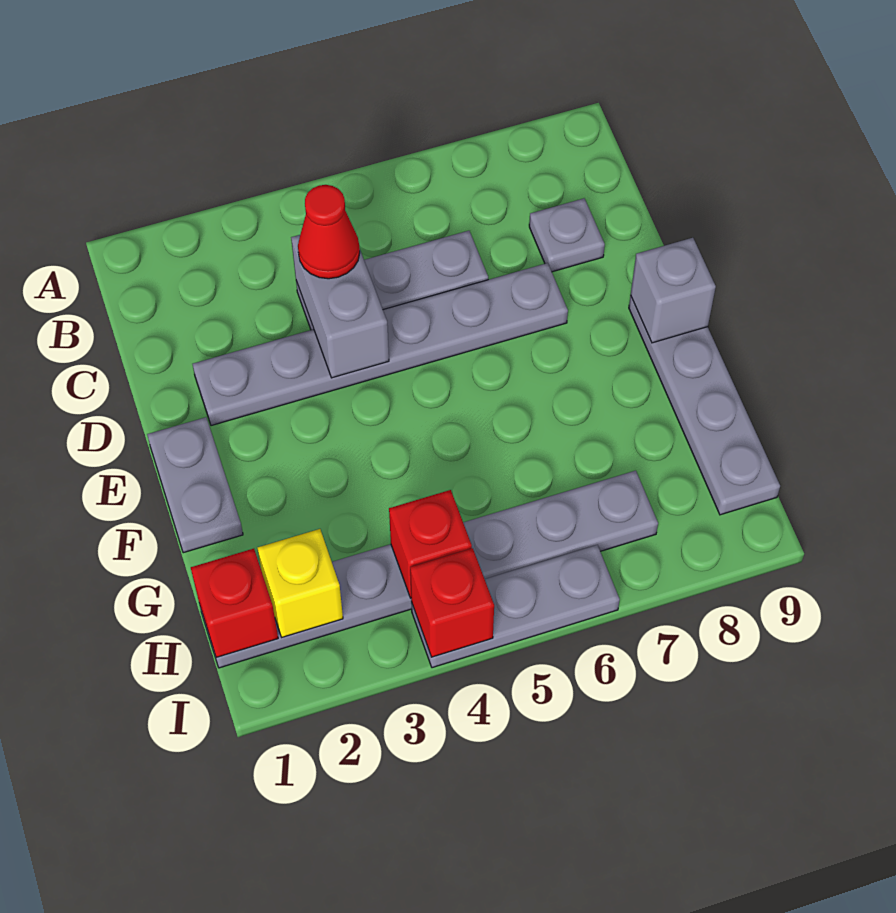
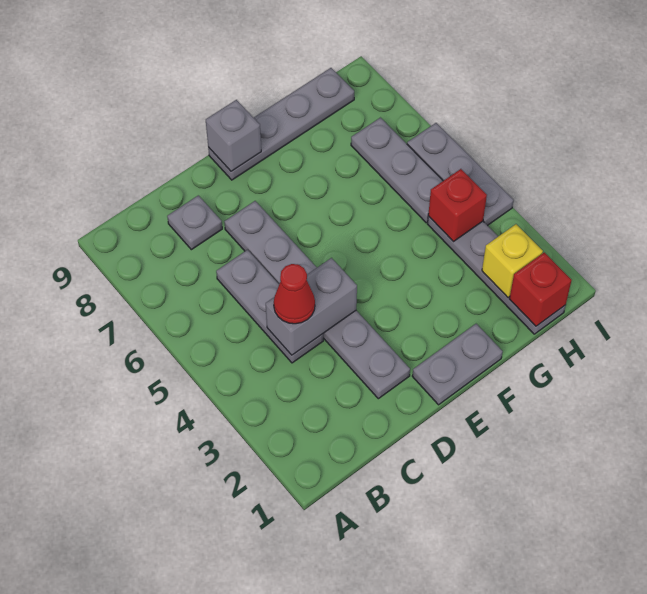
red brick I4 level 2 -> none

